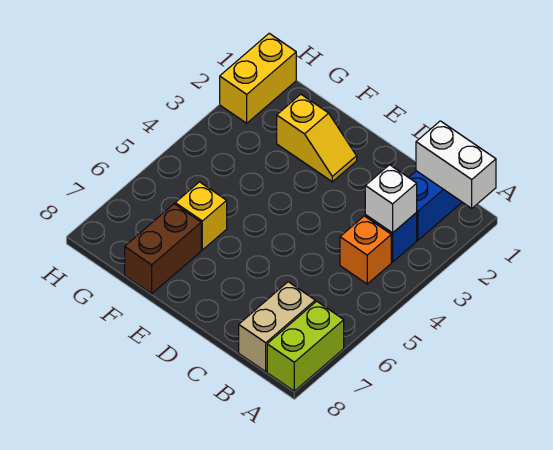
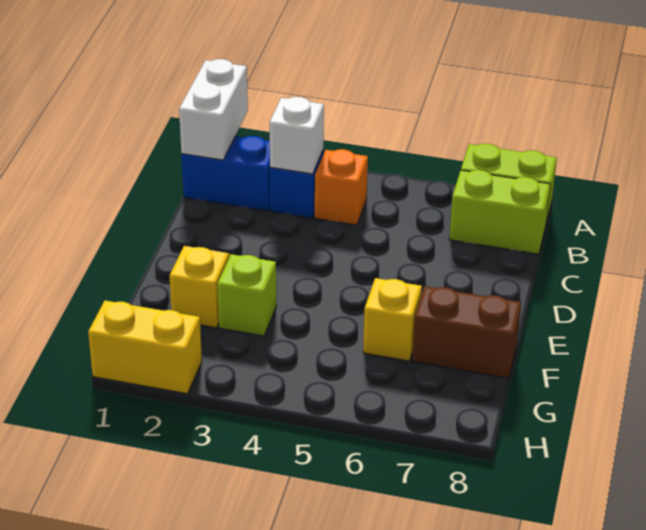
tan brick B7:B8 level 1 -> lime brick B7:B8 level 1
none -> lime brick F3 level 1

